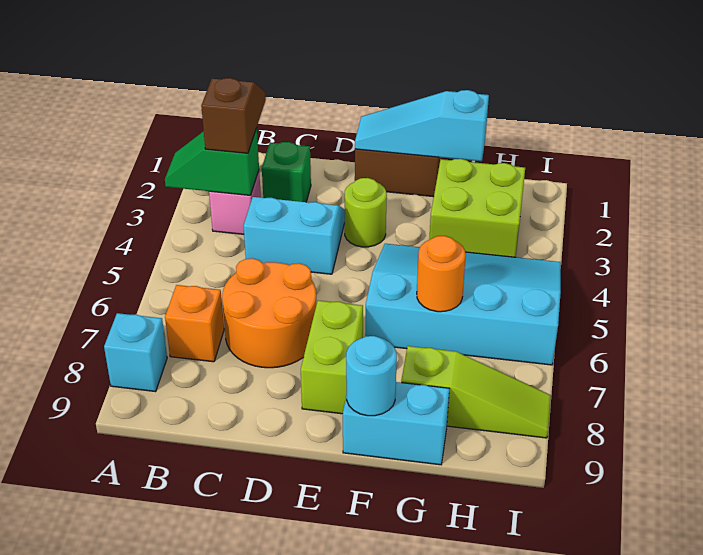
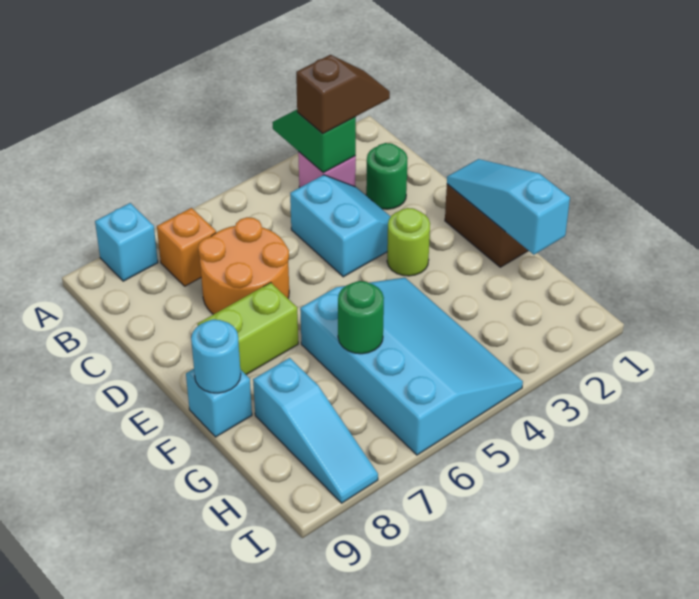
green brick C2 level 1 -> green round brick C2 level 1
cyan brick F9:G9 level 1 -> cyan brick F9 level 1
lime brick G2:H3 level 1 -> none
orange round brick G6 level 2 -> green round brick G6 level 2
lime slope G8:I8 level 1 top G -> cyan slope G8:I8 level 1 top G

